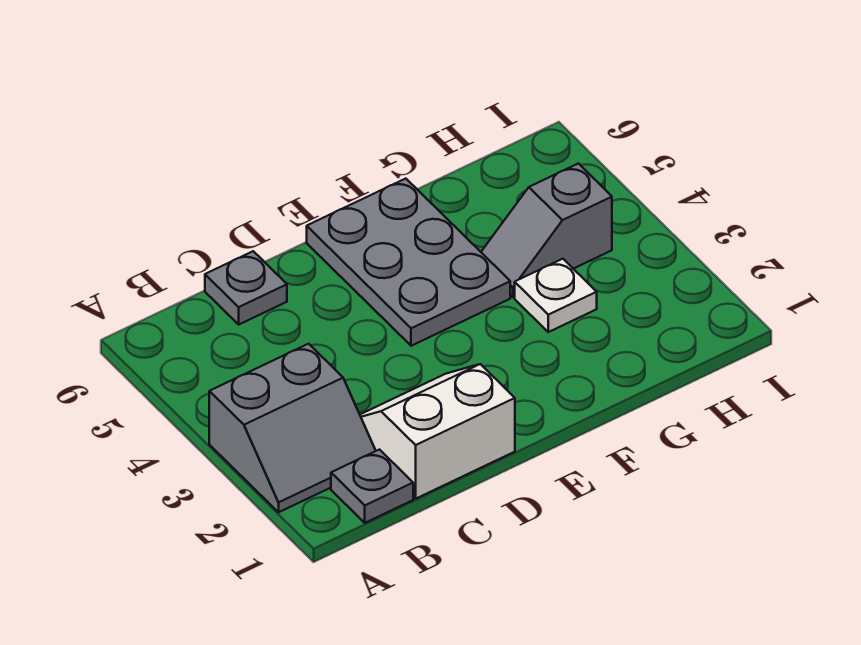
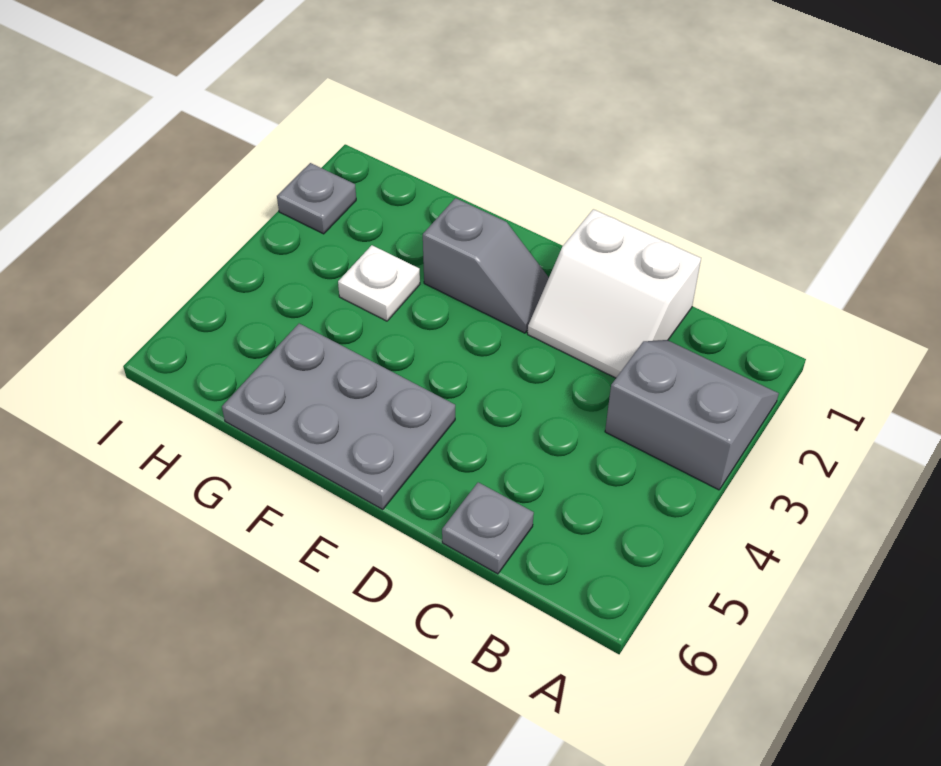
grey plate B1 level 1 -> grey plate I2 level 1
grey plate E4:F6 level 1 -> grey plate E5:G6 level 1
grey slope G4:H4 level 1 top H -> grey slope E2:F2 level 1 top F

